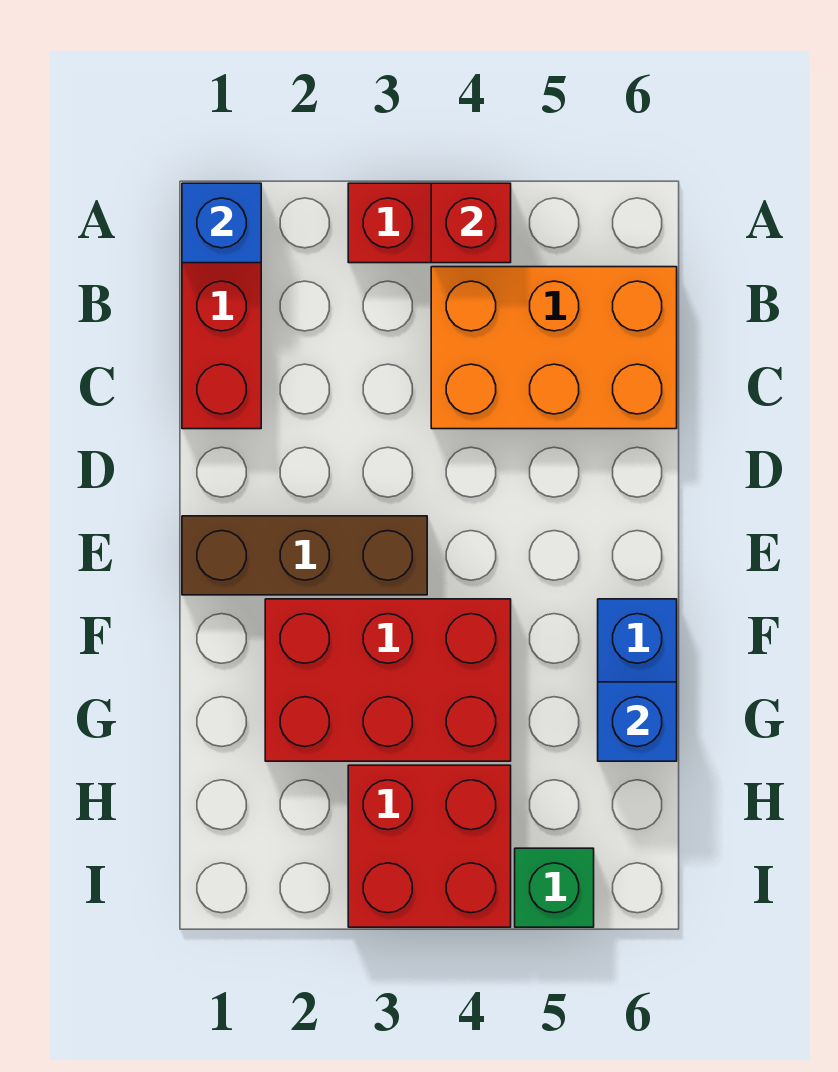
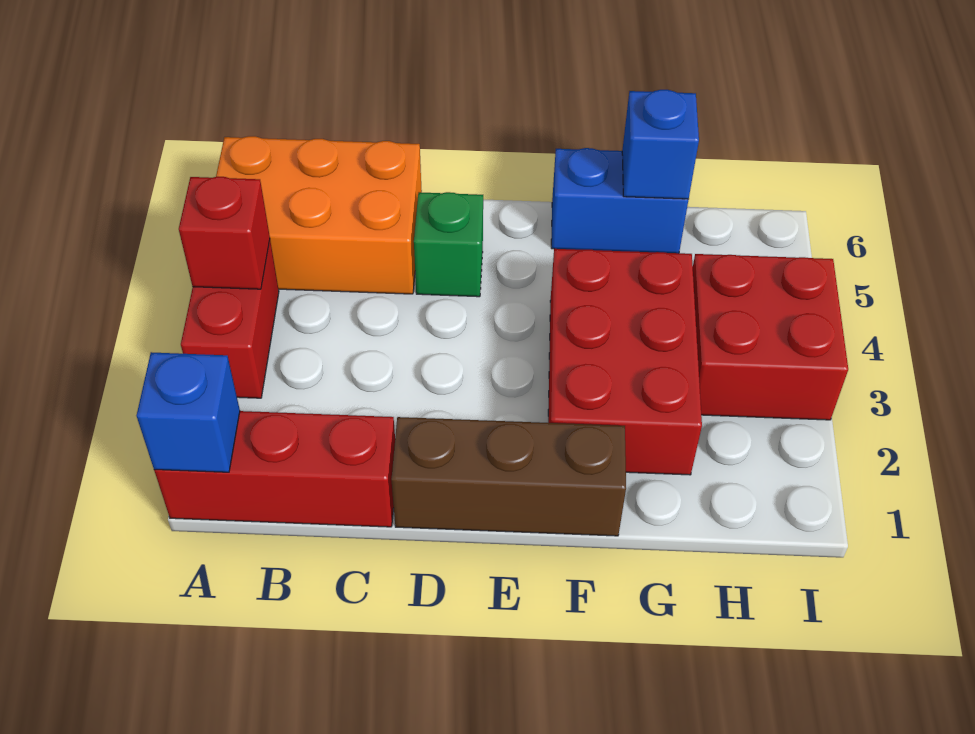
orange brick B4:C6 level 1 -> orange brick A5:C6 level 1
brown brick E1:E3 level 1 -> brown brick D1:F1 level 1
green brick I5 level 1 -> green brick D5 level 1

